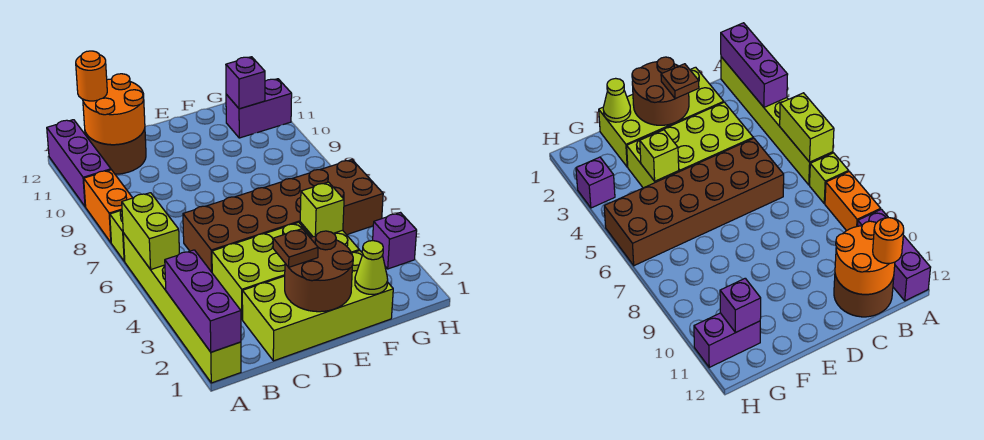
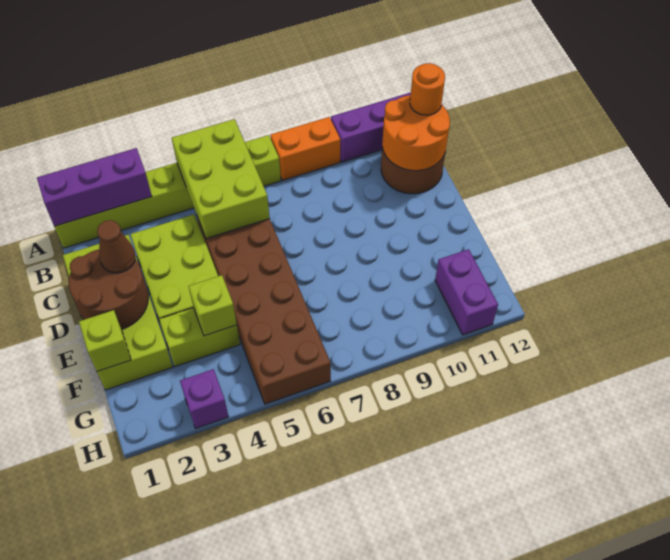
lime brick A5:A6 level 2 -> lime brick A5:C6 level 2
brown plate D2 level 3 -> brown cone D2 level 3
lime cone F1 level 2 -> lime brick F1 level 2
purple brick G11 level 2 -> none

